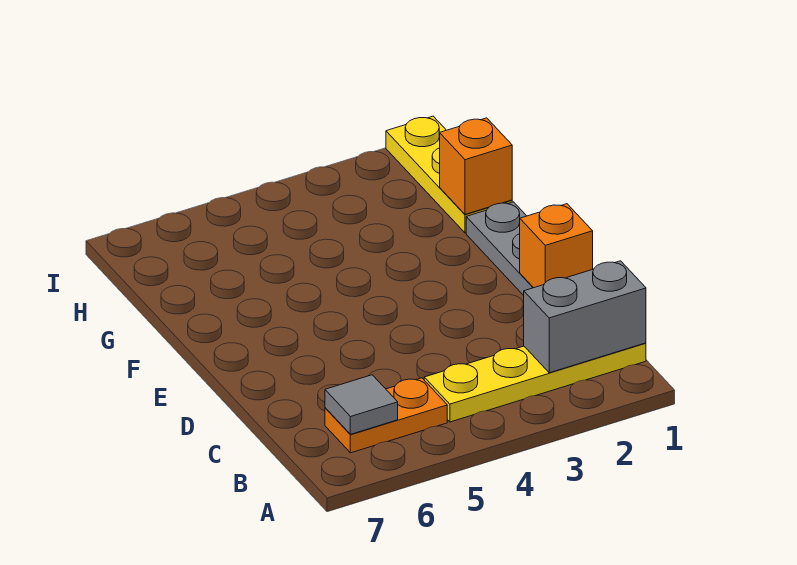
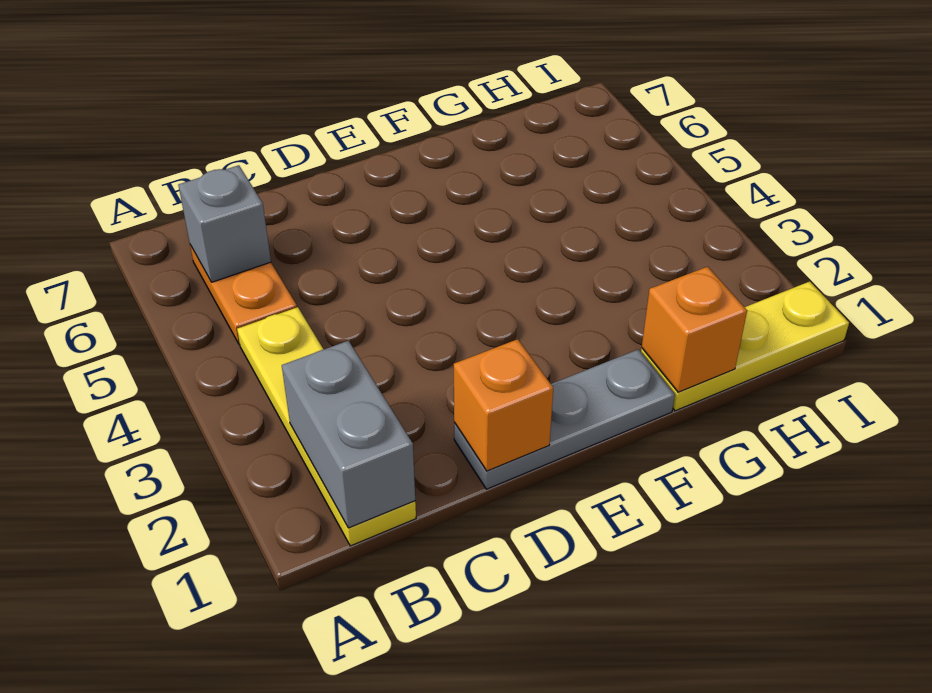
grey tile B6 level 2 -> grey brick B6 level 2

